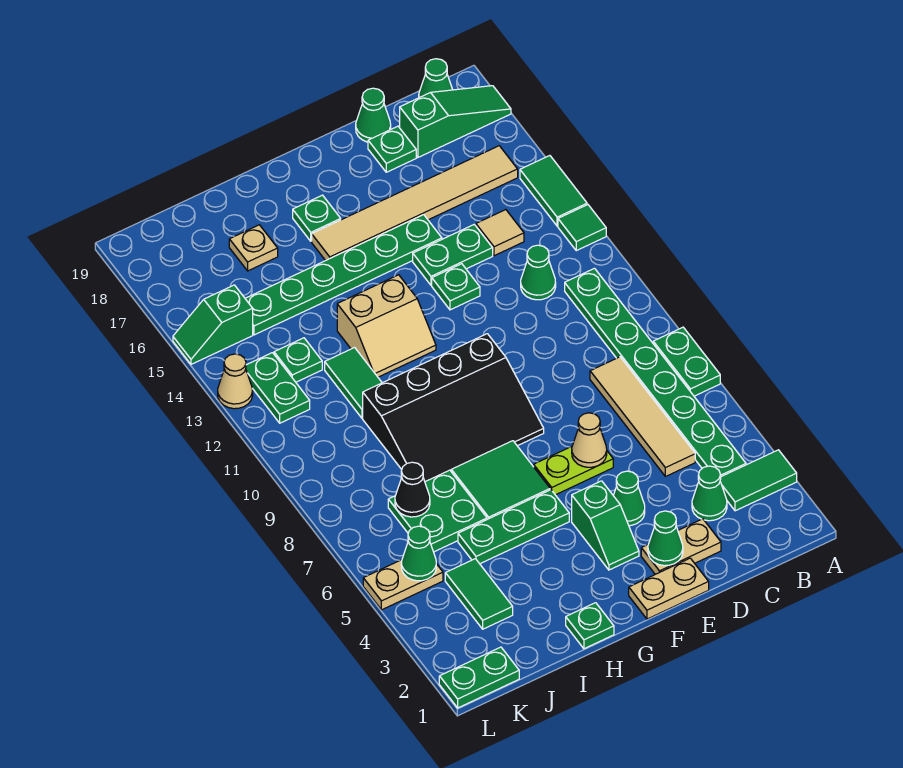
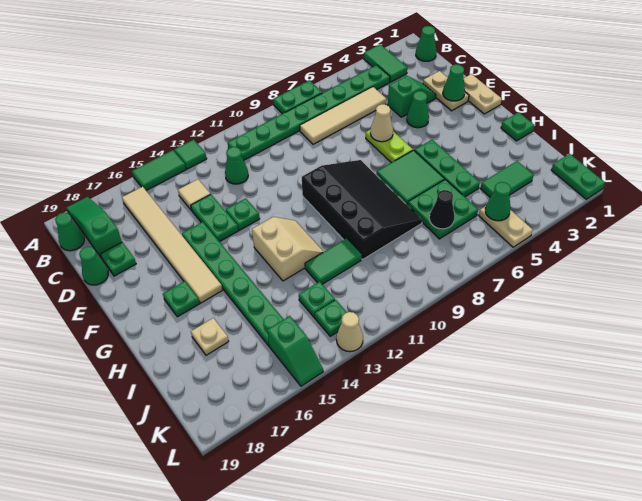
green cone C3 level 1 -> green cone B1 level 1
green slope F3:F4 level 1 top 4 -> green slope D3:D4 level 1 top 4
green plate K12:K13 level 1 -> green plate K13 level 1

